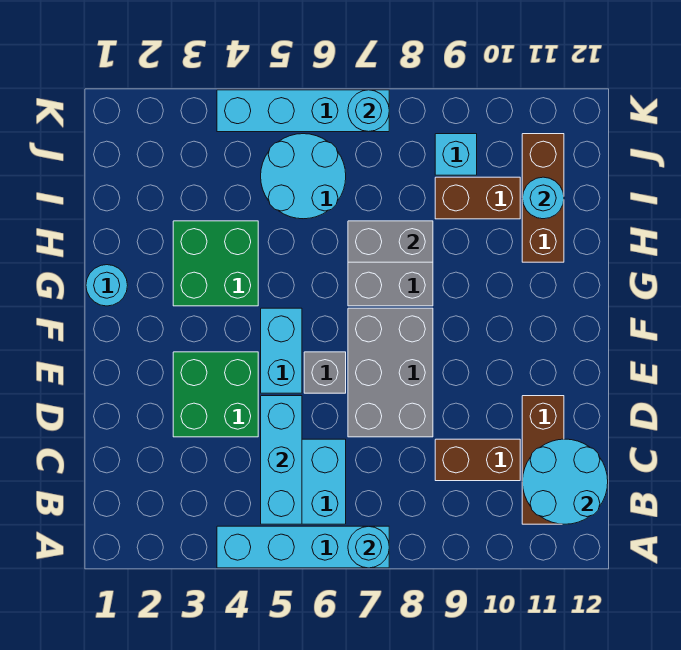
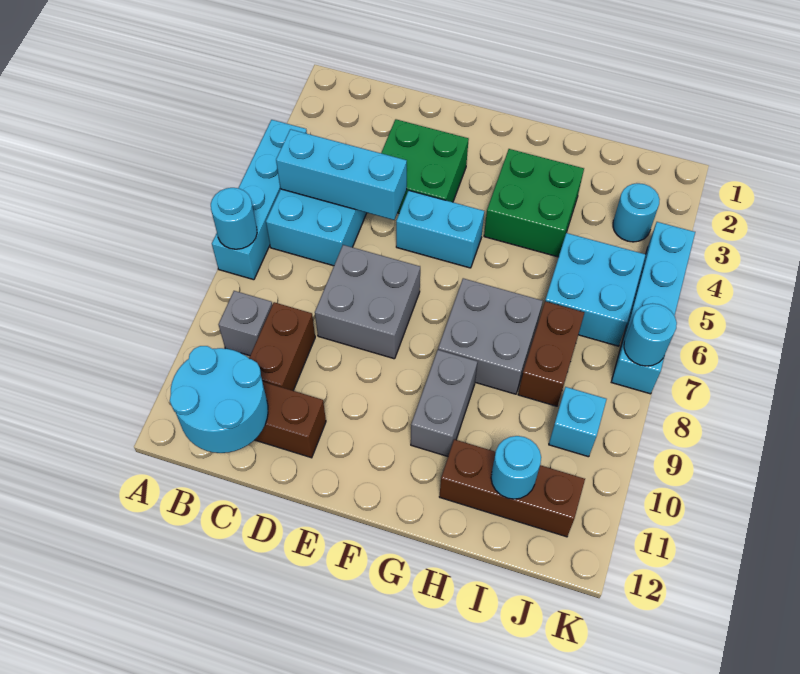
grey brick D7:F8 level 1 -> grey brick D7:E8 level 1
grey brick E6 level 1 -> grey brick B9 level 1
cyan round brick G1 level 1 -> cyan round brick J3 level 1
grey brick H7:H8 level 2 -> grey brick G9:G10 level 1
cyan round brick I5:J6 level 1 -> cyan brick I5:J6 level 1
brown brick I9:I10 level 1 -> brown brick I7:I8 level 1

